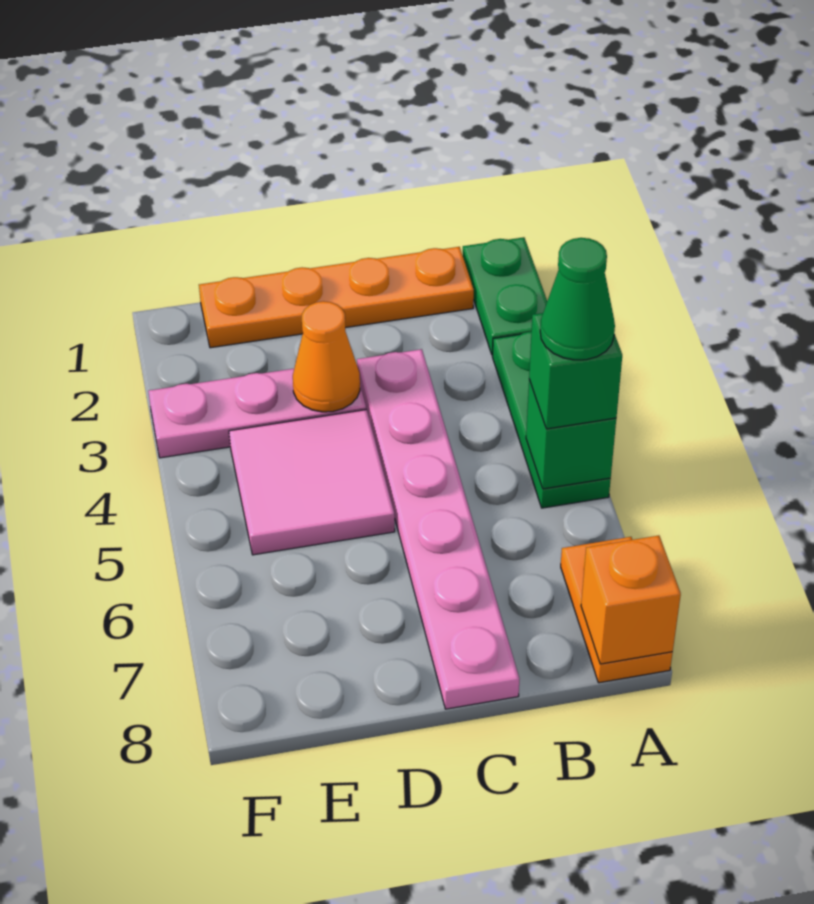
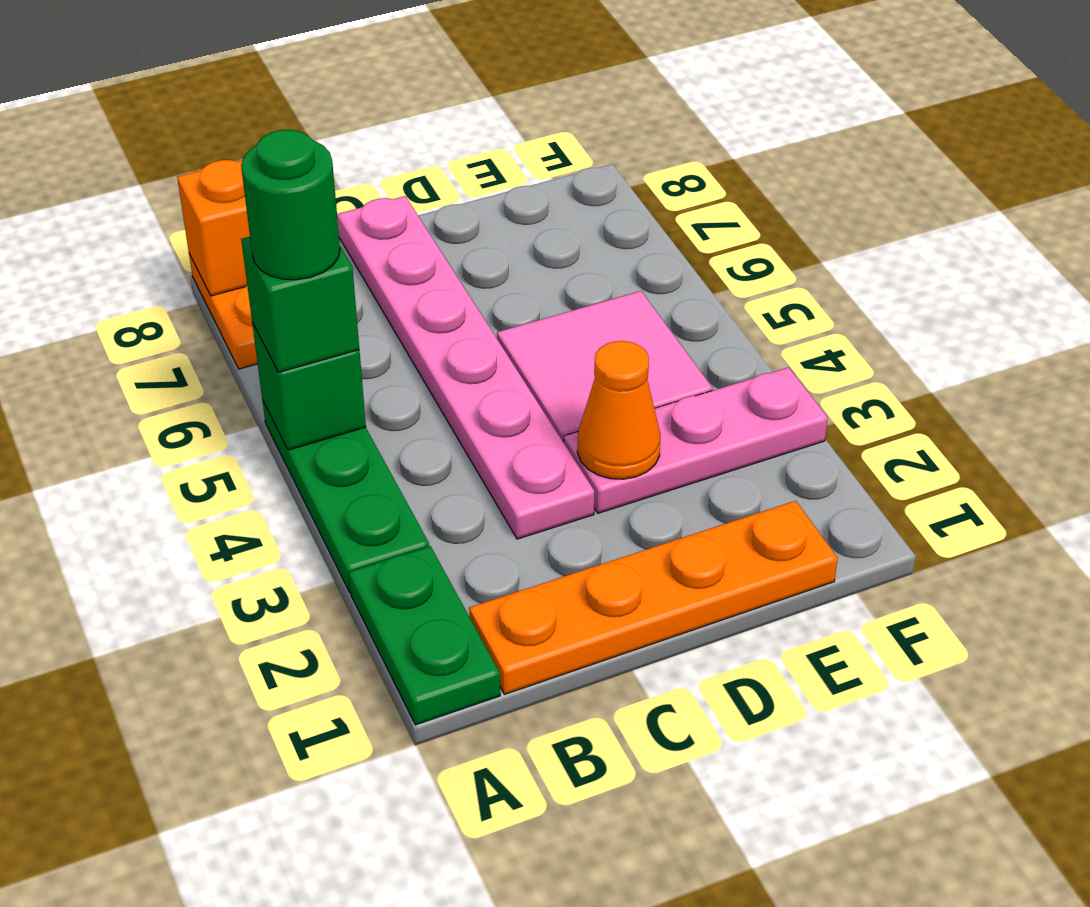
green cone A5 level 4 -> green round brick A5 level 4

